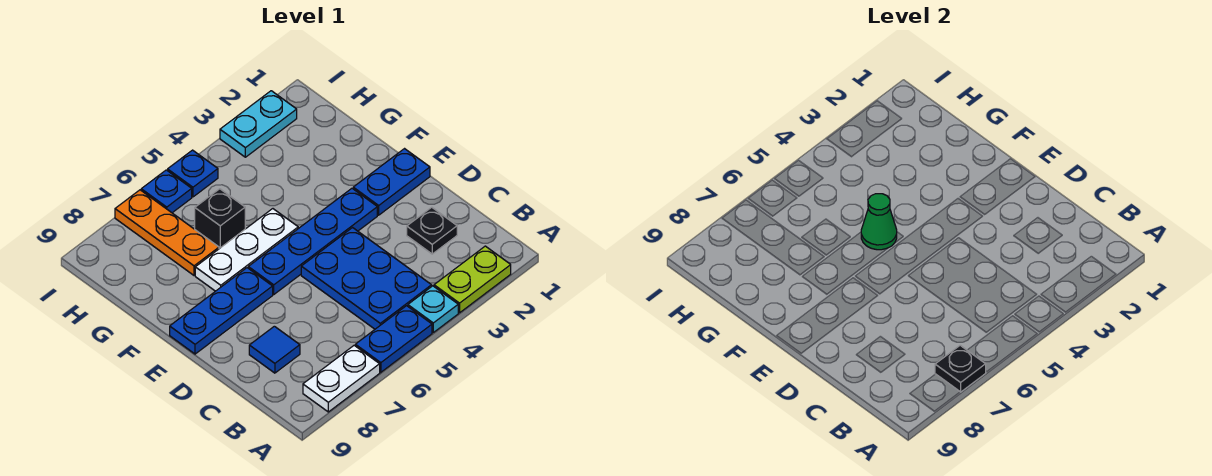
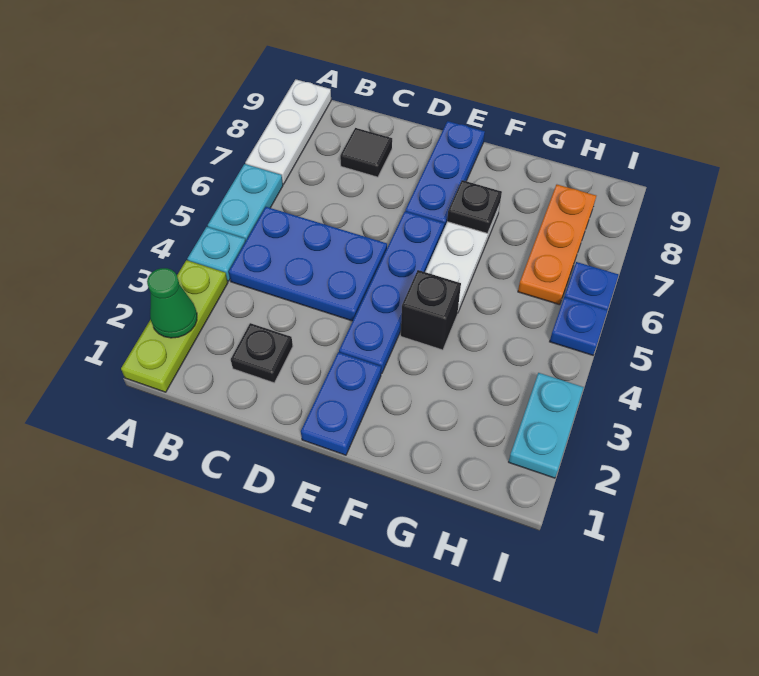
lime plate A2:A3 level 1 -> lime plate A1:A3 level 1
blue plate A5:A6 level 1 -> cyan plate A5:A6 level 1
white plate A7:A8 level 1 -> white plate A7:A9 level 1
black plate A7 level 2 -> black plate F7 level 2
blue tile C8 level 1 -> black tile C8 level 1
green cone F5 level 2 -> green cone A2 level 2
black brick G6 level 1 -> black brick F4 level 1
orange plate G7:I7 level 1 -> orange plate H6:H8 level 1

